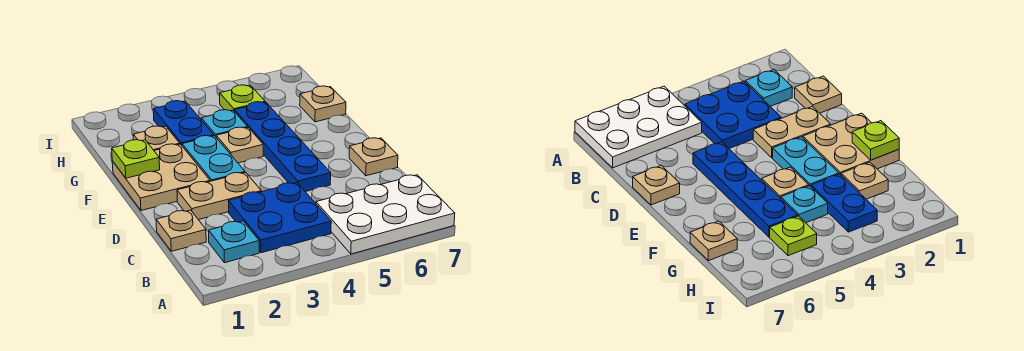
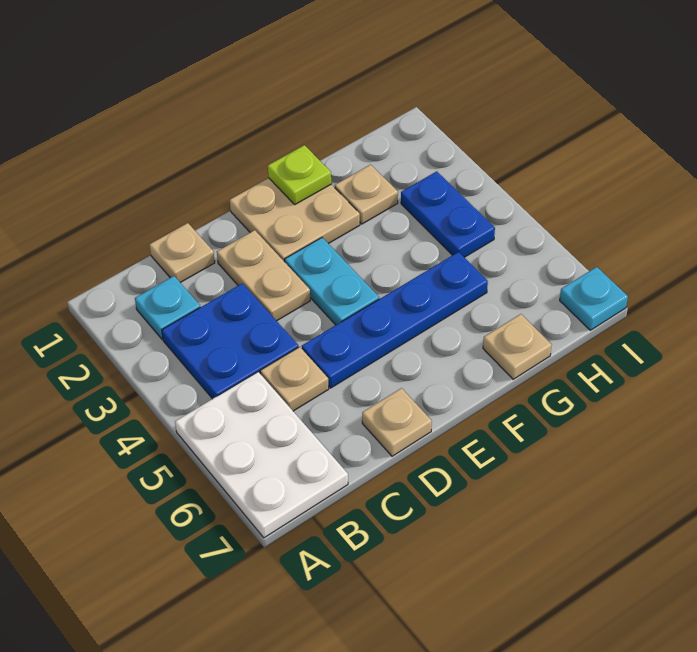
cyan plate E3:F3 level 1 -> cyan plate E3:E4 level 1
tan plate F4 level 1 -> tan plate C5 level 1
blue plate G3:H3 level 1 -> blue plate H3:H4 level 1
cyan plate G4 level 1 -> cyan plate I7 level 1
lime plate H5 level 1 -> none

